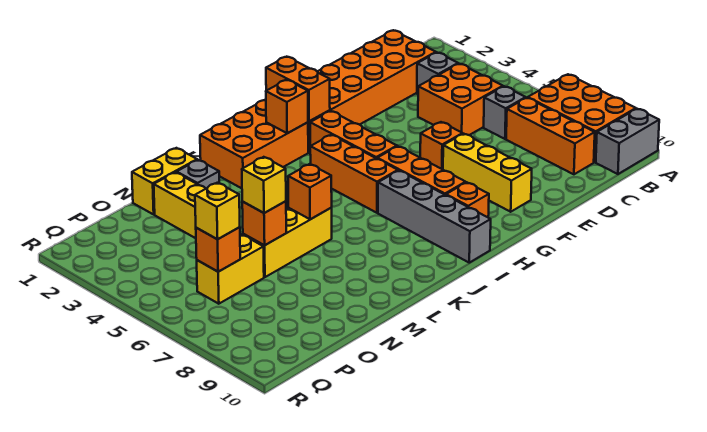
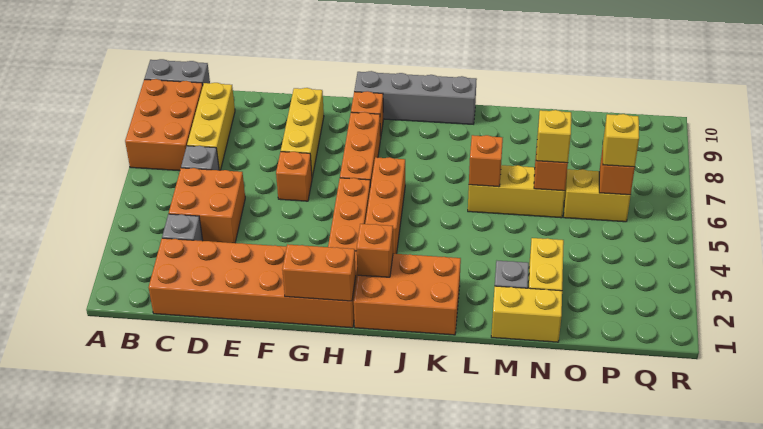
orange brick C7:C9 level 1 -> yellow brick C7:C9 level 1
orange brick H1:H2 level 2 -> orange brick G1:H1 level 2
grey brick I7:I10 level 1 -> grey brick H10:K10 level 1

